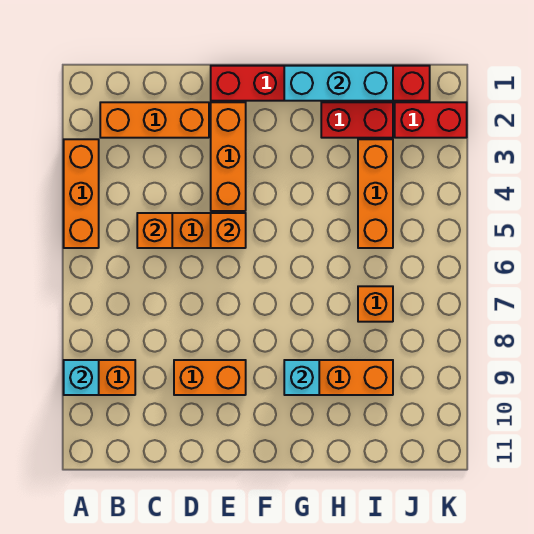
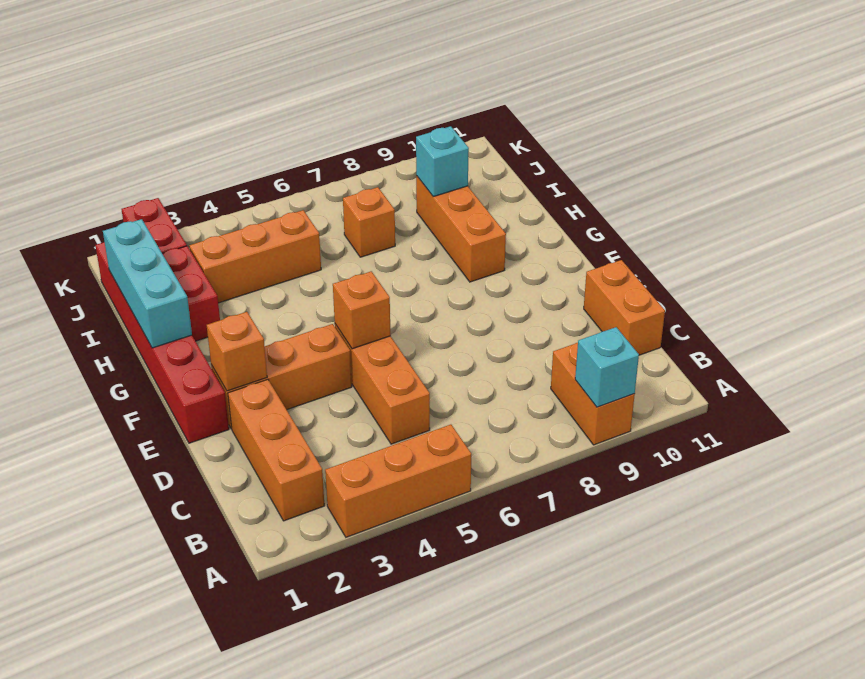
orange brick C5 level 2 -> orange brick E2 level 2
orange brick D9:E9 level 1 -> orange brick C11:D11 level 1
cyan brick G9 level 2 -> cyan brick I9 level 2

